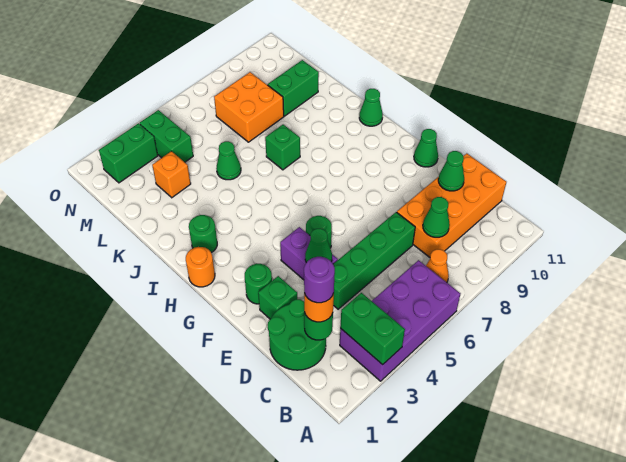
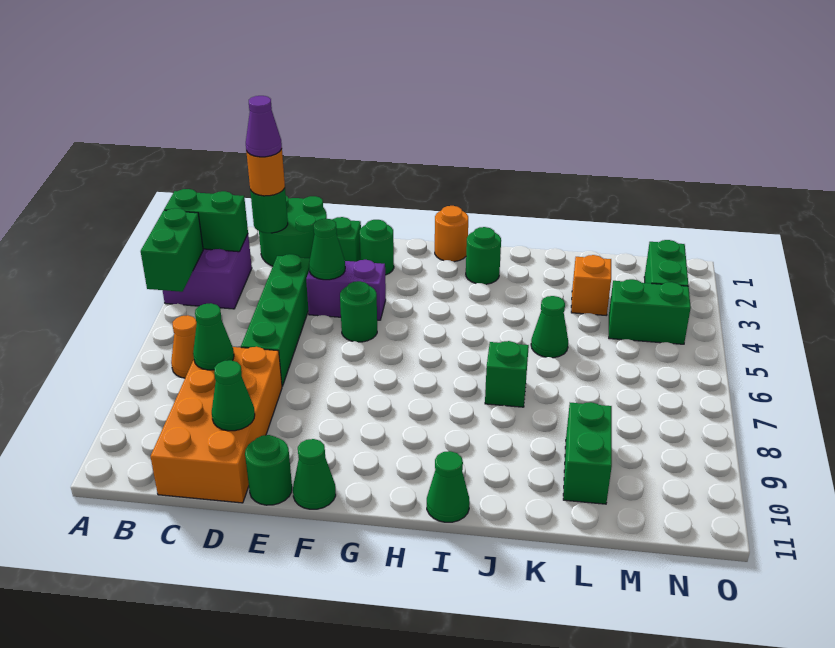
purple brick A3:B6 level 1 -> purple brick A3:B4 level 1
none -> green brick A4:A5 level 2
purple round brick C2 level 4 -> purple cone C2 level 4
none -> green round brick E11 level 1
orange brick L7:M8 level 1 -> none

